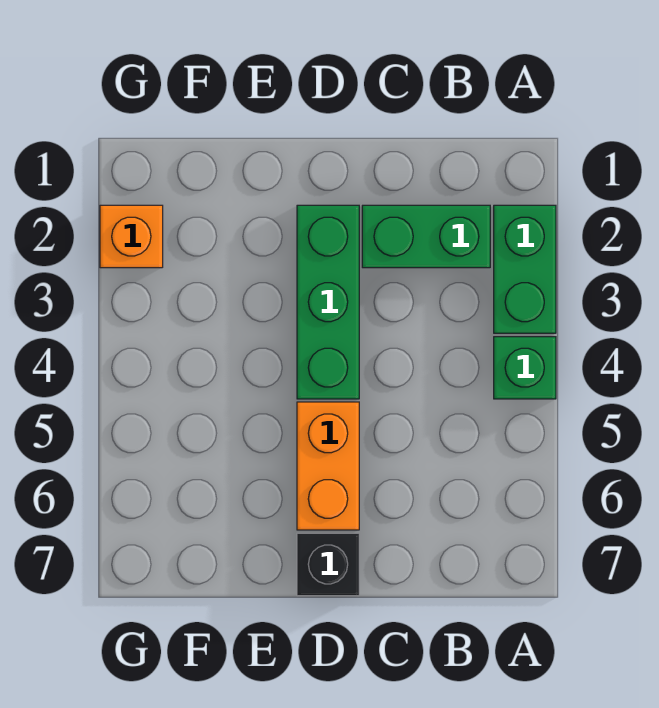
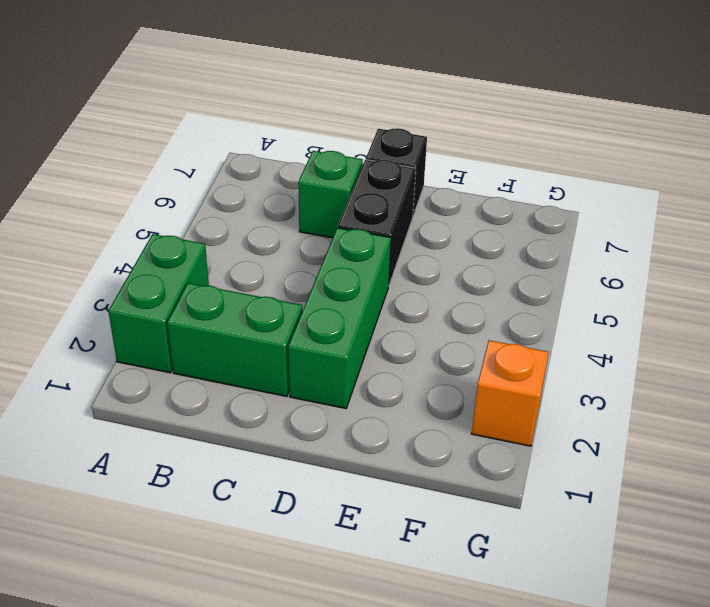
green brick A4 level 1 -> green brick C6 level 1
orange brick D5:D6 level 1 -> black brick D5:D6 level 1

